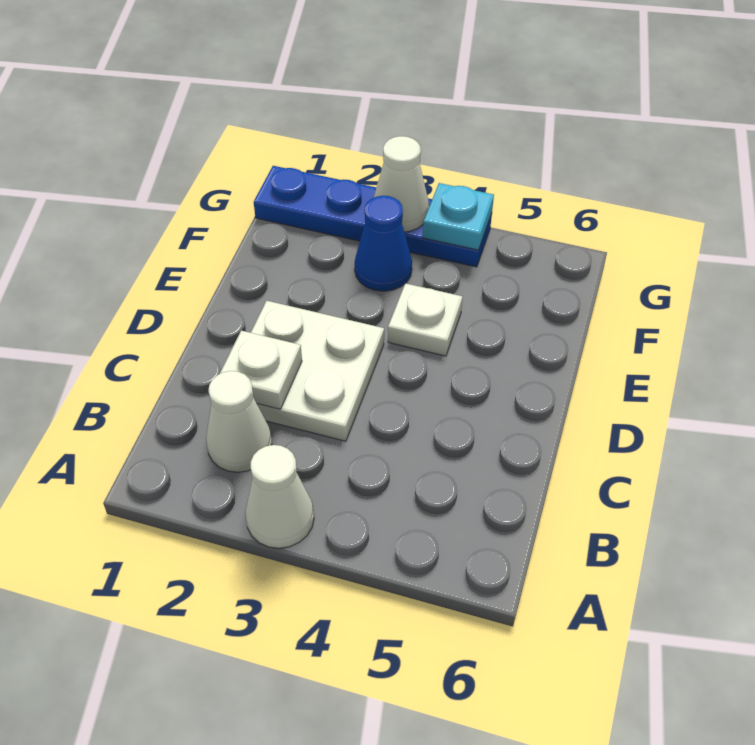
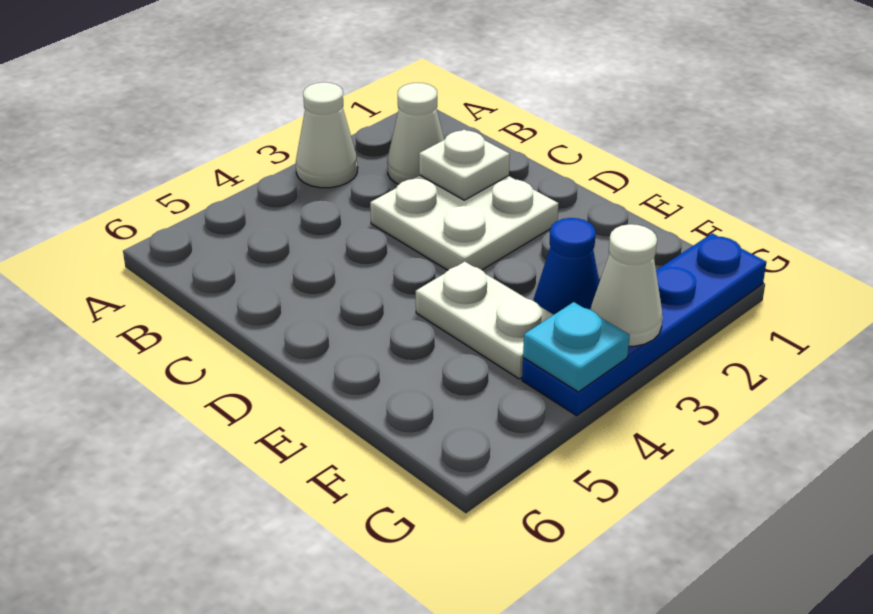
white plate E4 level 1 -> white plate E4:F4 level 1

